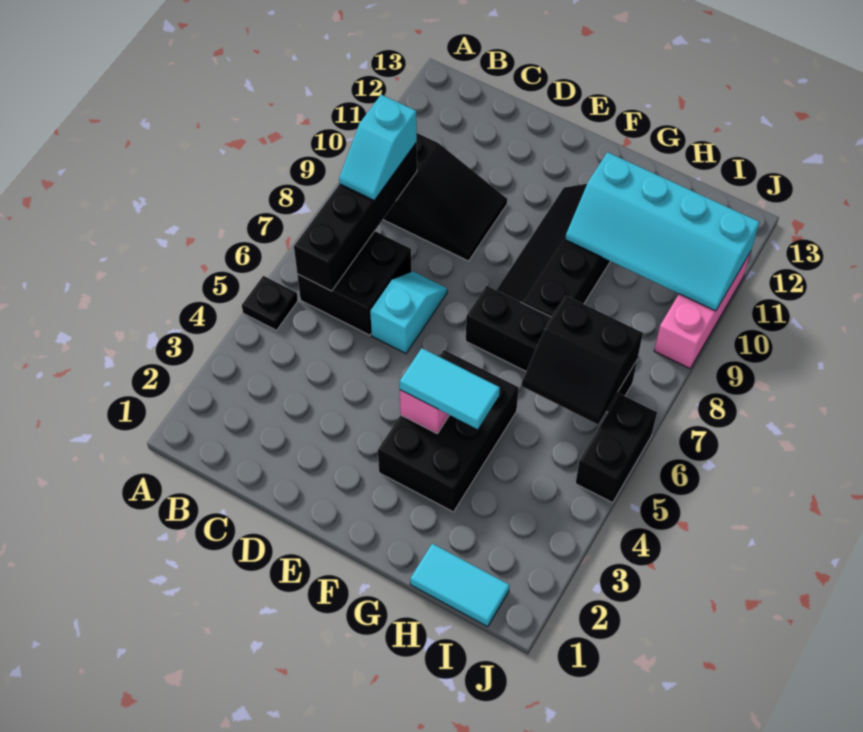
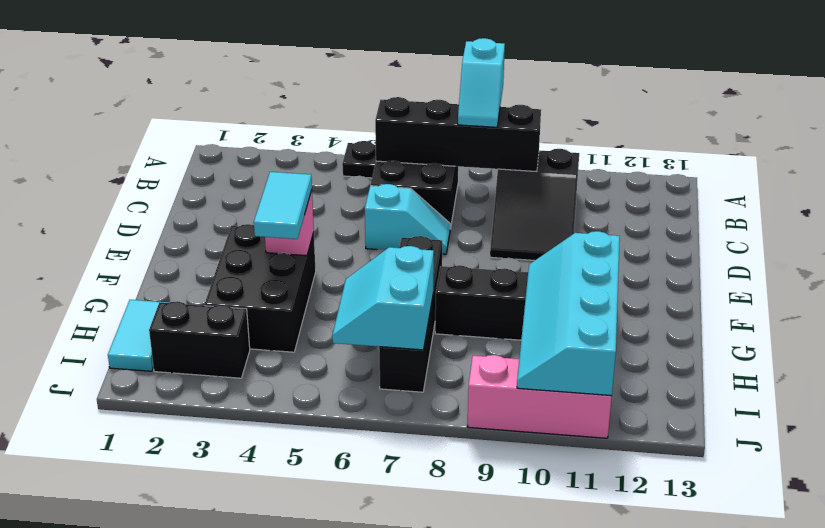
cyan slope B8:B9 level 3 top 9 -> cyan slope A8:B8 level 3 top A
black brick F3:G5 level 1 -> black brick F3:H4 level 1
black slope H6:I7 level 2 top 7 -> cyan slope H6:I7 level 2 top 7
black brick J5:J6 level 1 -> black brick I2:I3 level 1

